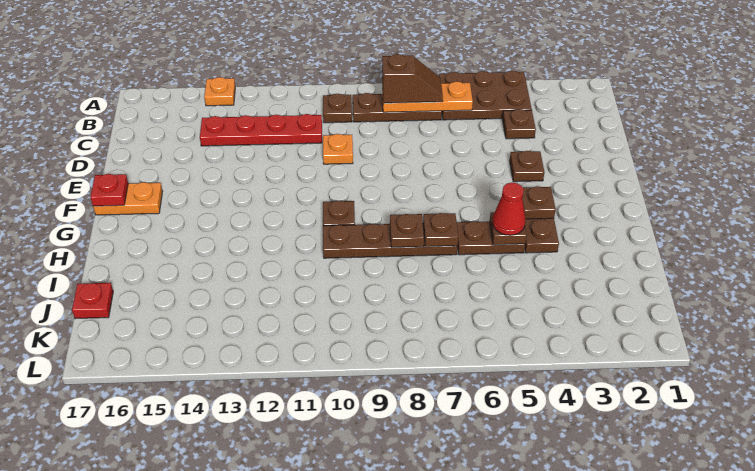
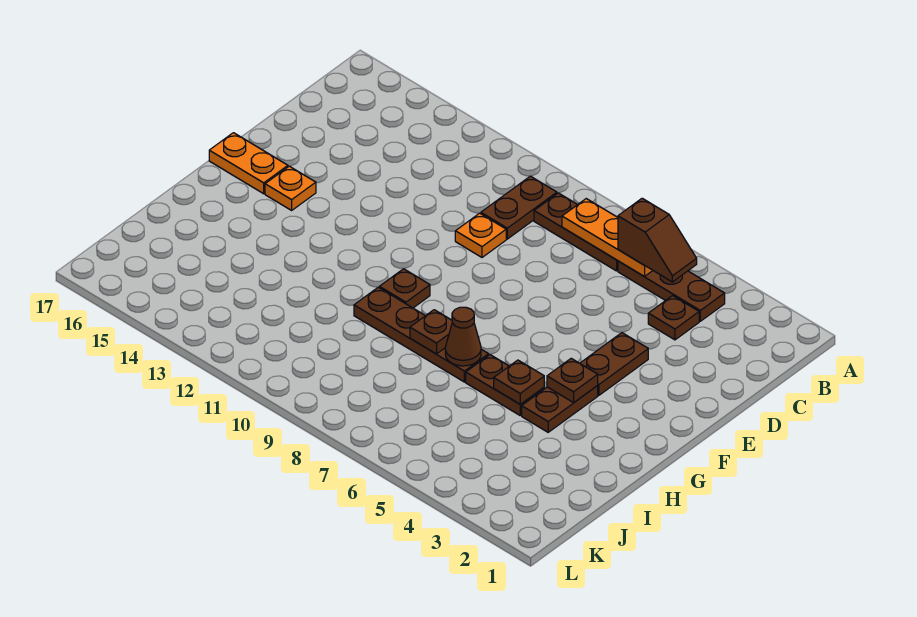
brown plate A4:B6 level 1 -> brown plate B4:B6 level 1
orange plate A14 level 1 -> orange plate F15 level 1
brown slope B7:B8 level 3 top 8 -> brown slope B5:B6 level 3 top 6
brown plate B10 level 1 -> brown plate B10:C10 level 1
red plate C11:C14 level 1 -> none
brown plate E4 level 1 -> brown plate E4:F4 level 1
red plate F17 level 2 -> none
red cone H5 level 3 -> none
brown plate H7 level 2 -> brown cone H7 level 2
red plate J17 level 1 -> none

